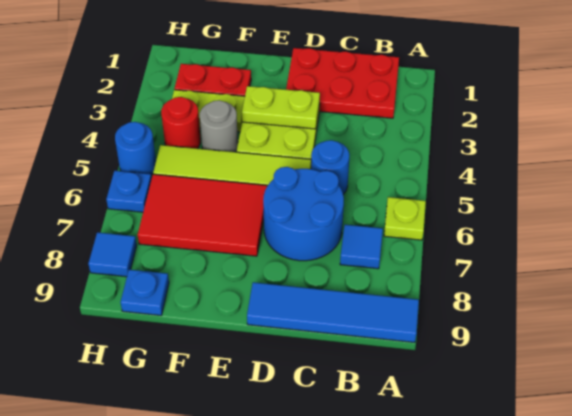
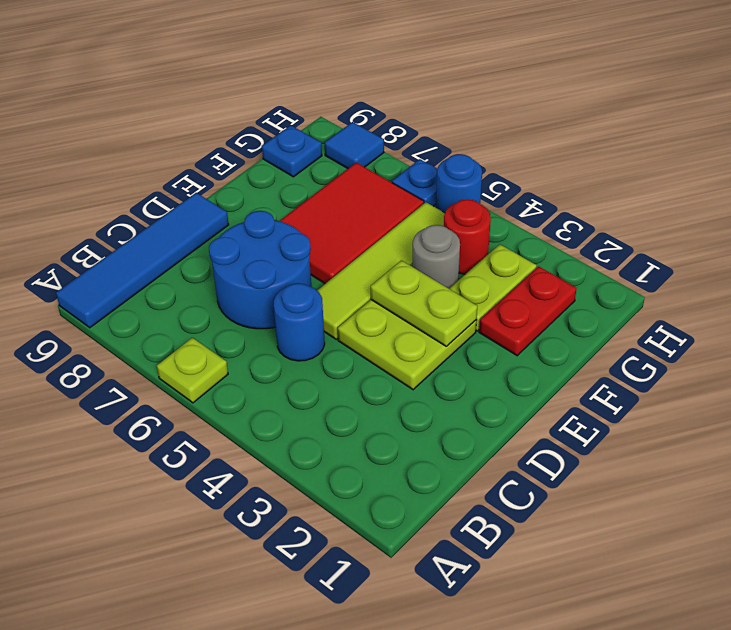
red plate B1:D2 level 1 -> none
blue tile B7 level 1 -> none
lime plate D3:E3 level 2 -> lime plate E3:E4 level 2

